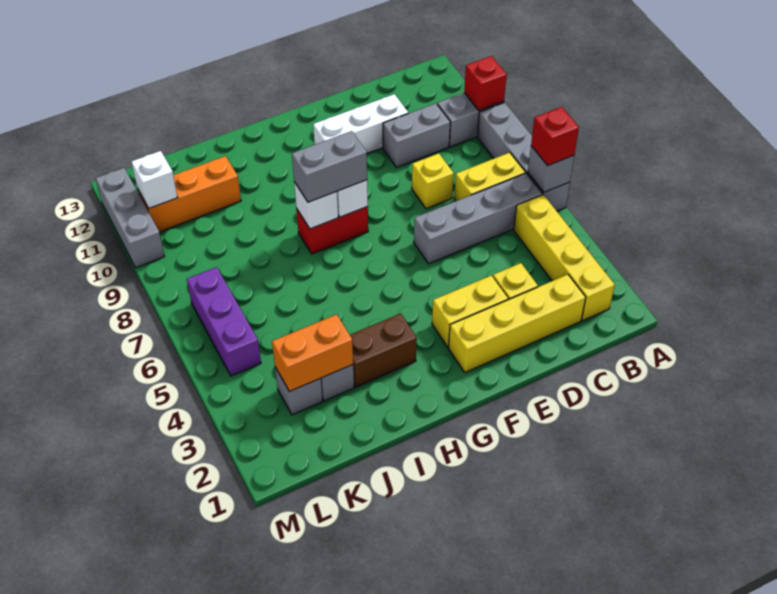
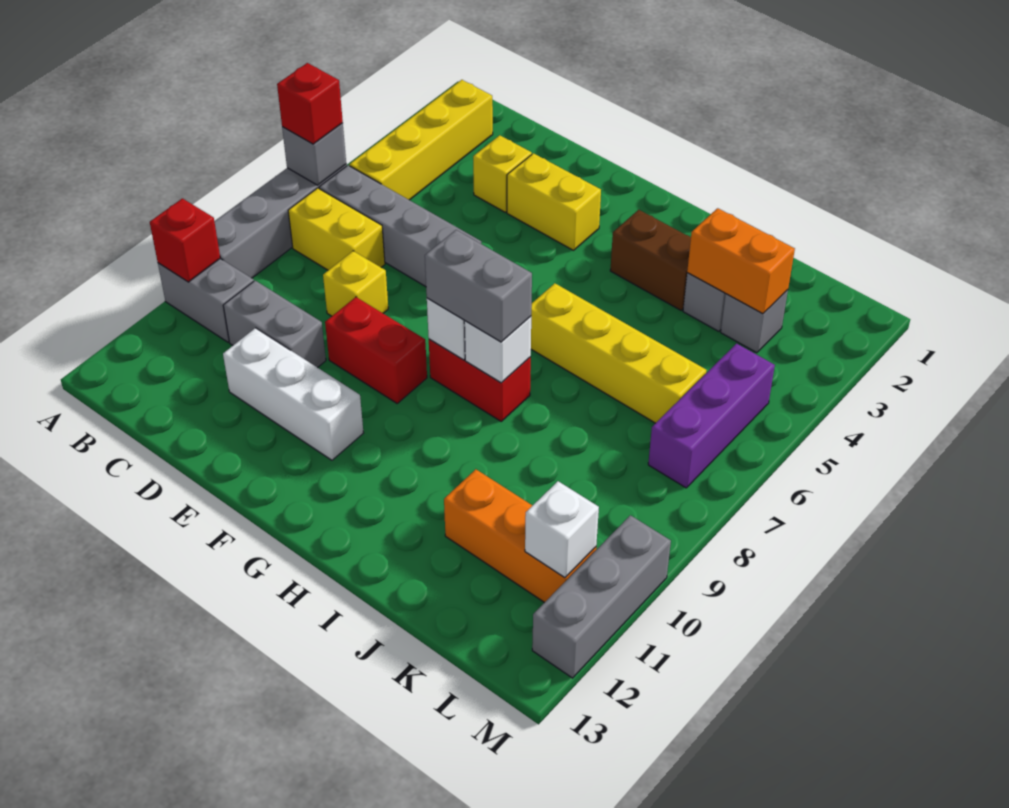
yellow brick C2:F2 level 1 -> yellow brick H6:K6 level 1
none -> red brick E9:F9 level 1

